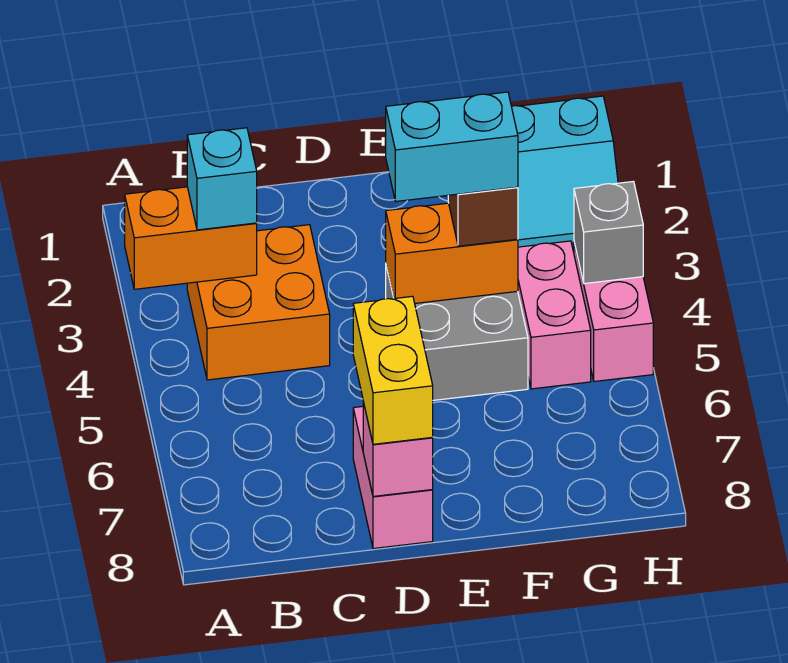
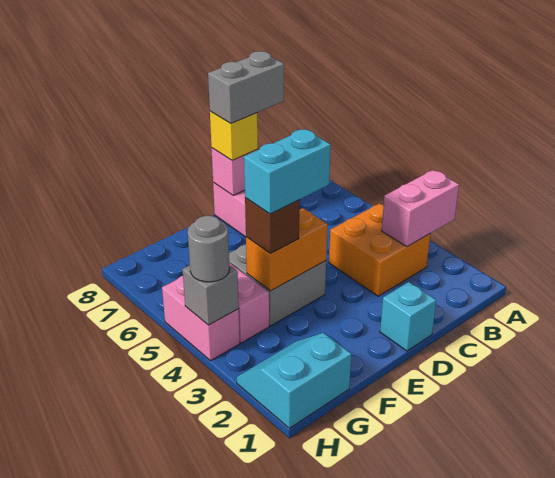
orange brick A3:B3 level 2 -> pink brick A3:B3 level 2
cyan brick B3 level 3 -> cyan brick D1 level 1
none -> grey brick C8:D8 level 4
yellow brick D7:D8 level 3 -> yellow brick D8 level 3
none -> grey round brick H4 level 3

